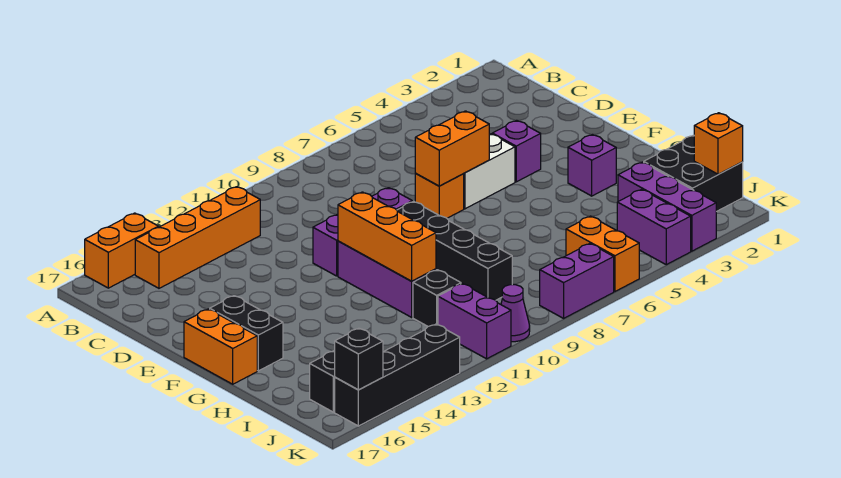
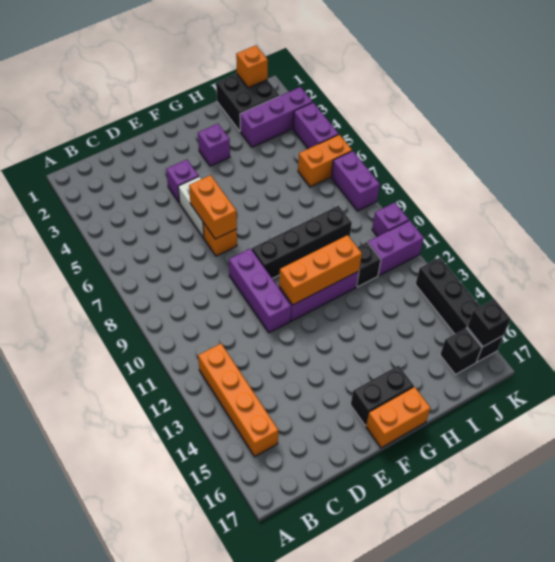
orange brick A15:A16 level 1 -> none
purple brick J4:K4 level 1 -> purple brick K4:K5 level 1
purple cone K10 level 1 -> purple brick K10 level 1

